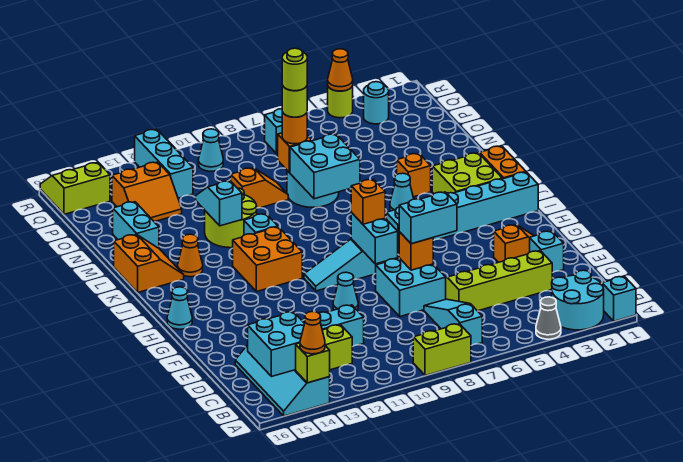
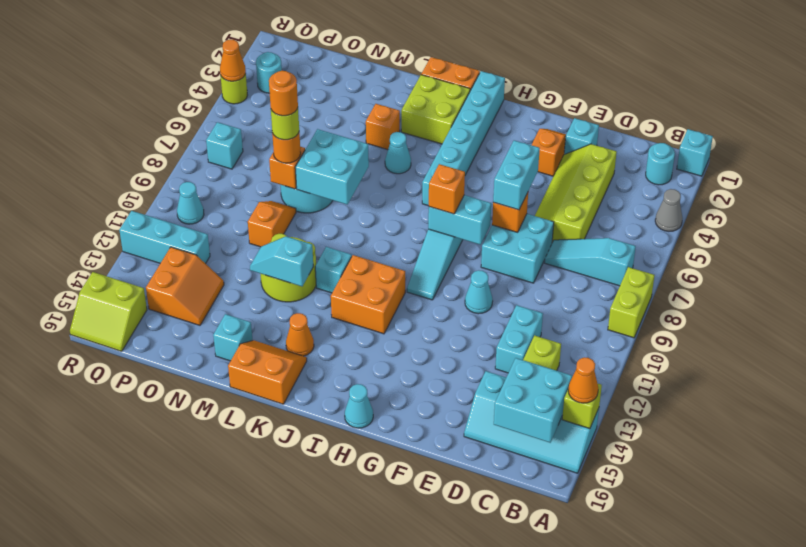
cyan round brick A2:B3 level 1 -> cyan round brick B2 level 1
cyan brick M15:N15 level 1 -> cyan brick M15 level 1
lime round brick N8 level 5 -> orange round brick N8 level 5
lime slope Q15:R16 level 1 top Q -> lime slope Q15:R16 level 1 top 15

